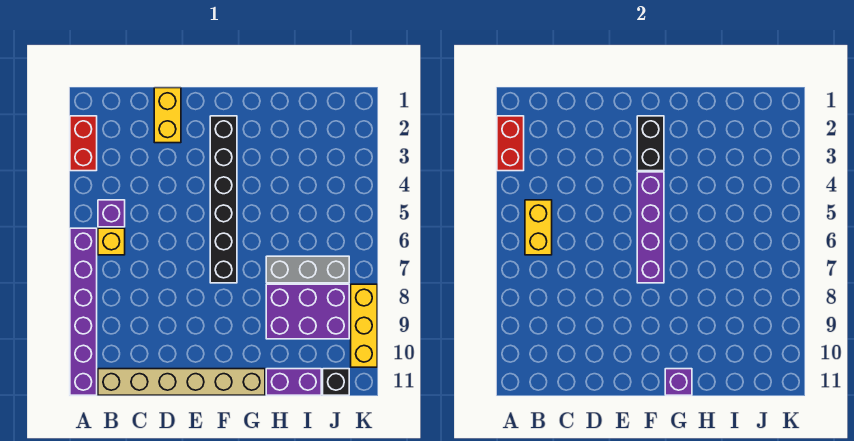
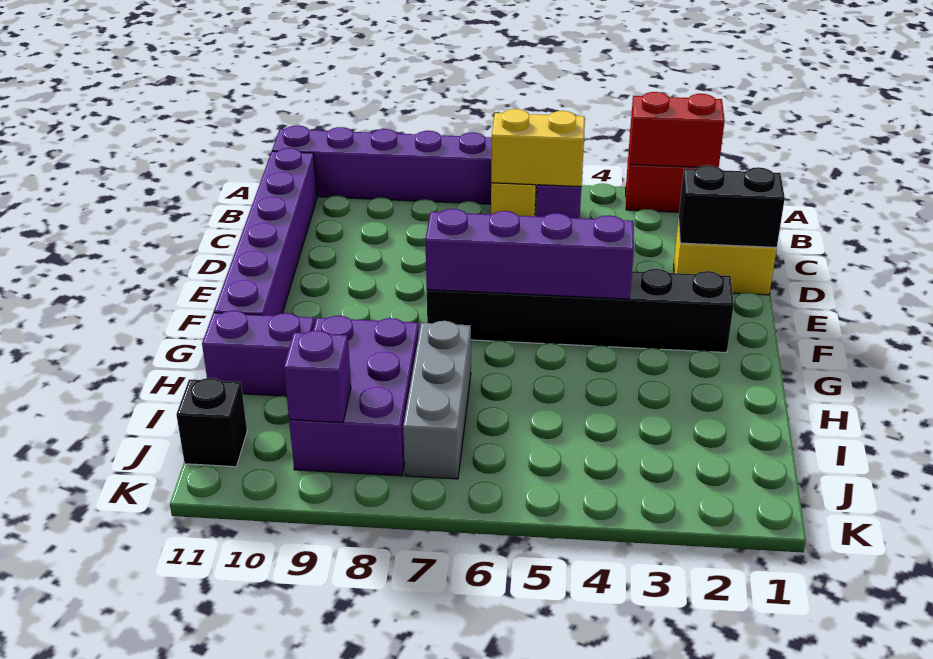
tan brick B11:G11 level 1 -> purple brick B11:G11 level 1
black brick F2:F3 level 2 -> black brick D1:D2 level 2
purple brick G11 level 2 -> purple brick J9 level 2
purple brick H11:I11 level 1 -> purple brick H10:H11 level 1
yellow brick K8:K10 level 1 -> none

